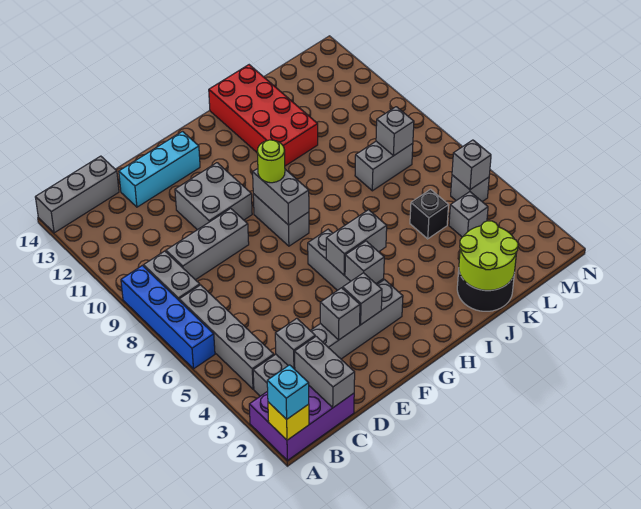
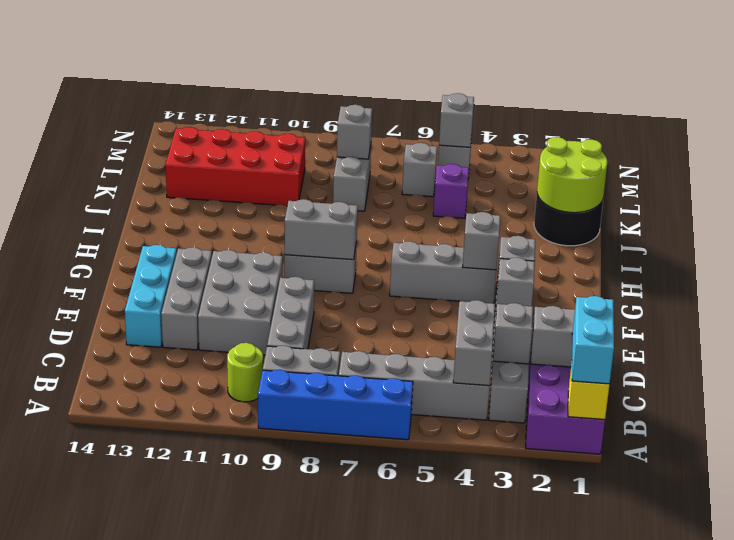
cyan brick A1 level 3 -> cyan brick A1:B1 level 3
grey brick A14:C14 level 1 -> grey brick D12:F12 level 1
grey brick E10:F11 level 1 -> grey brick D10:F11 level 1
grey brick G5:H5 level 2 -> grey brick B4:C4 level 2
lime round brick G9 level 3 -> lime round brick B10 level 1
red brick I11:J14 level 1 -> red brick K10:L13 level 1
black brick K5 level 1 -> purple brick K5 level 1
grey brick L4 level 1 -> grey brick L6 level 1

